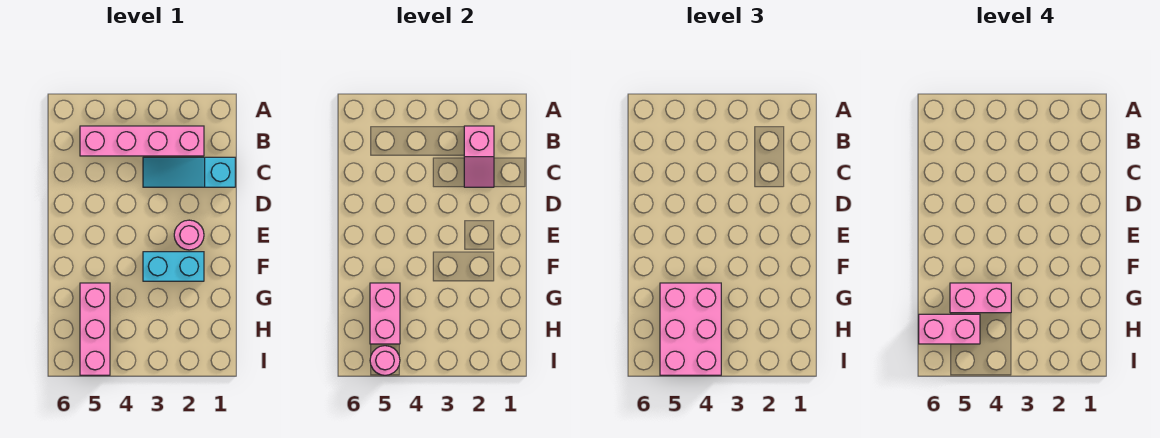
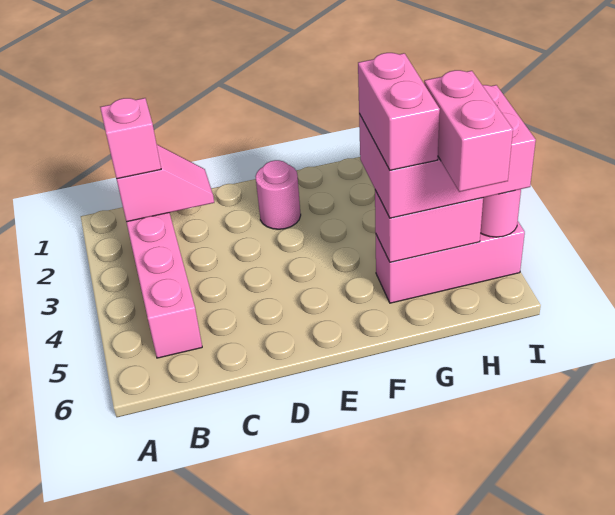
none -> pink brick B2 level 3
cyan slope C1:C3 level 1 top 1 -> none
cyan brick F2:F3 level 1 -> none

